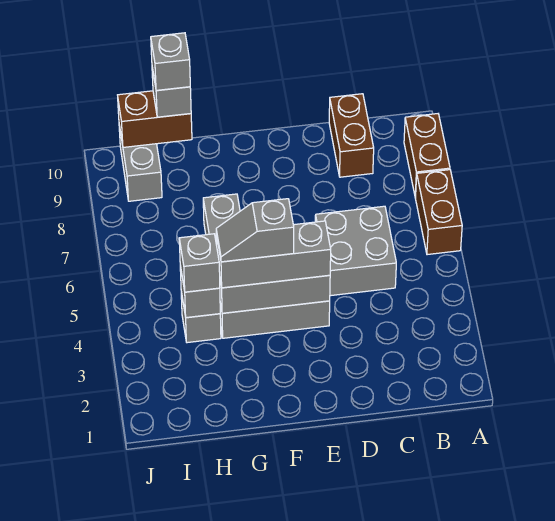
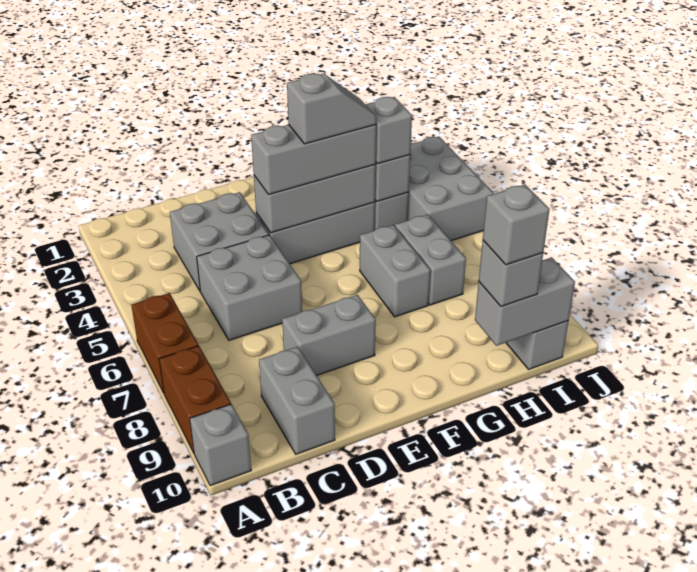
none -> grey brick A10 level 1
none -> grey brick C3:D4 level 1
brown brick C9:C10 level 1 -> grey brick C9:C10 level 1
none -> grey brick D8:E8 level 1
none -> grey brick H6:H7 level 1
brown brick H10:I10 level 2 -> grey brick H10:I10 level 2
none -> grey brick I3:J5 level 1

